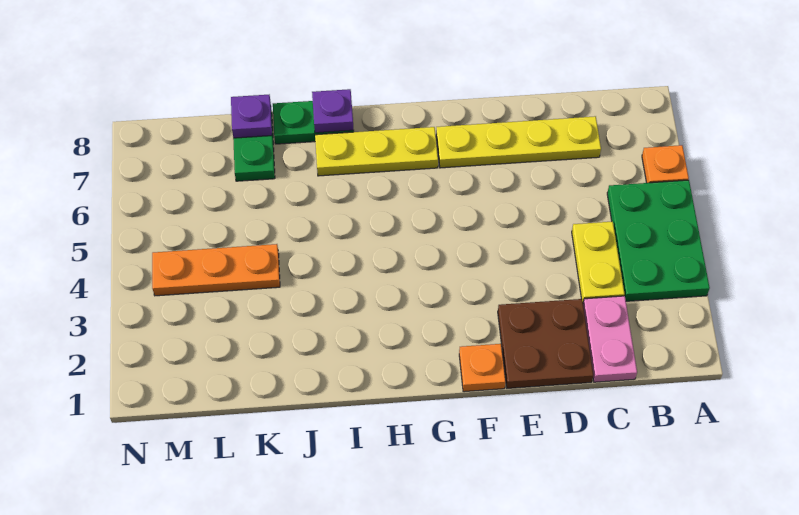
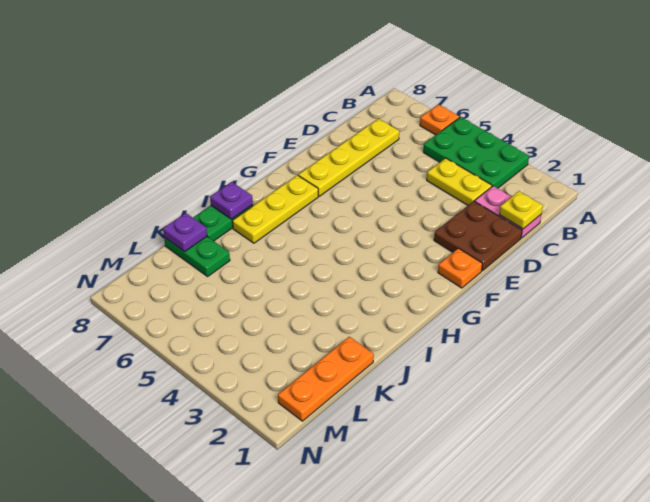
none -> yellow plate C1 level 2
orange plate K4:M4 level 1 -> orange plate K1:M1 level 1

